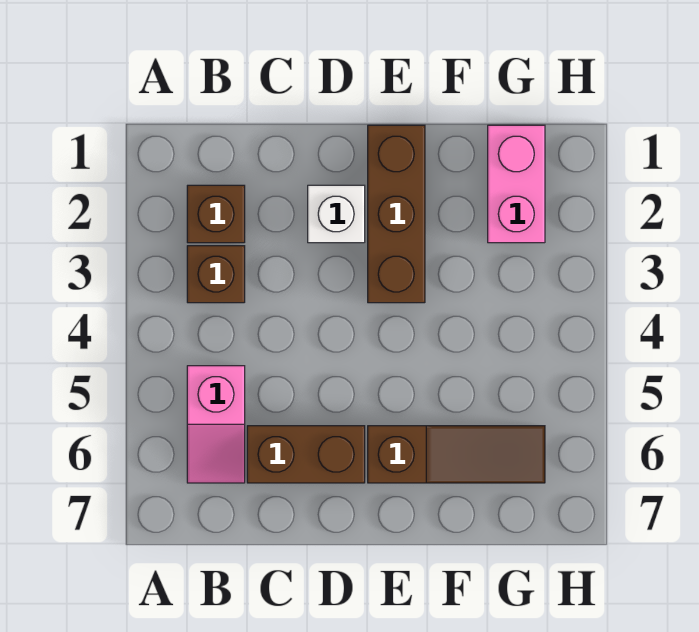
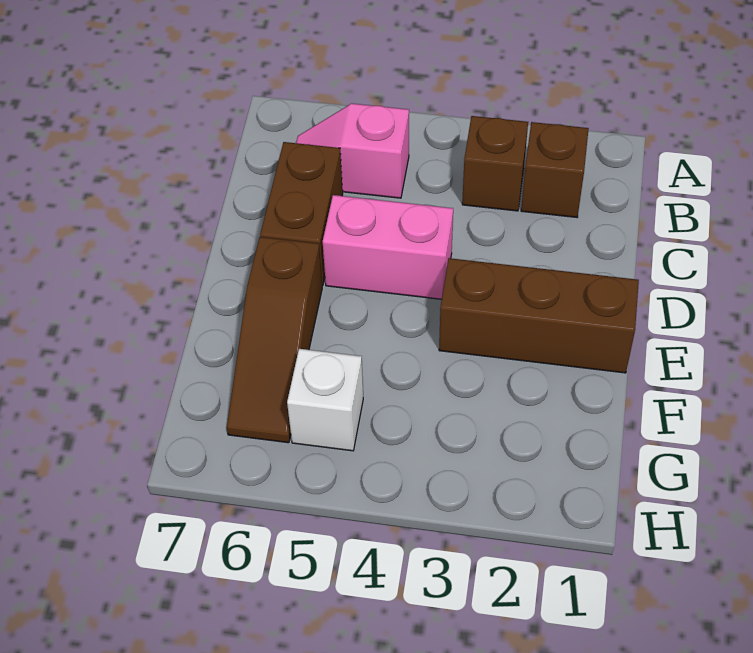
white brick D2 level 1 -> white brick G5 level 1
pink brick G1:G2 level 1 -> pink brick D4:D5 level 1

